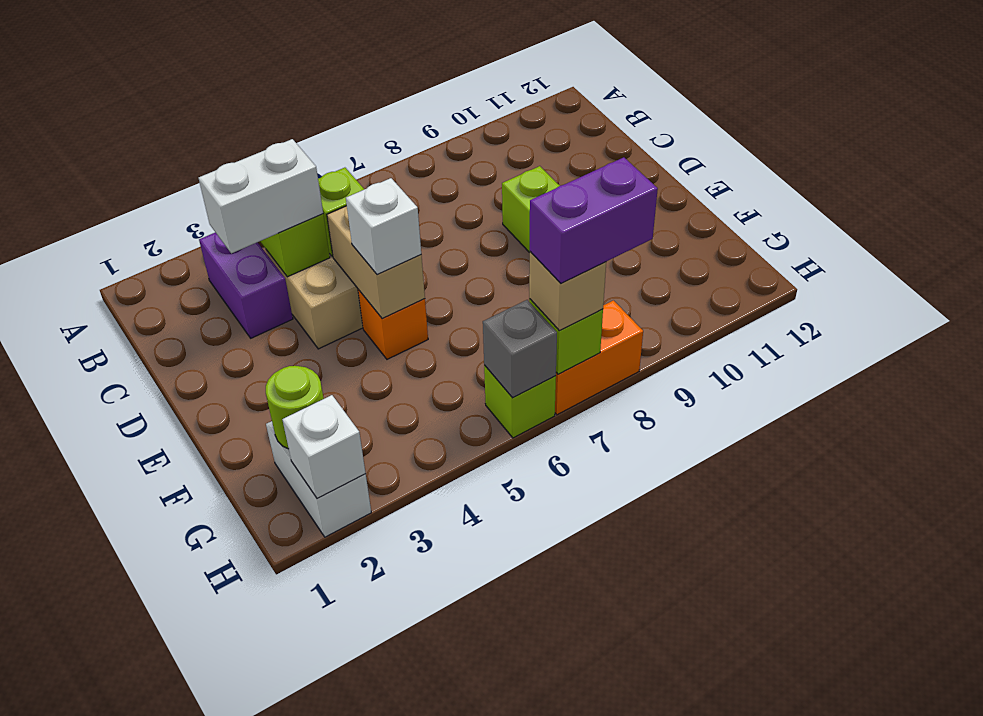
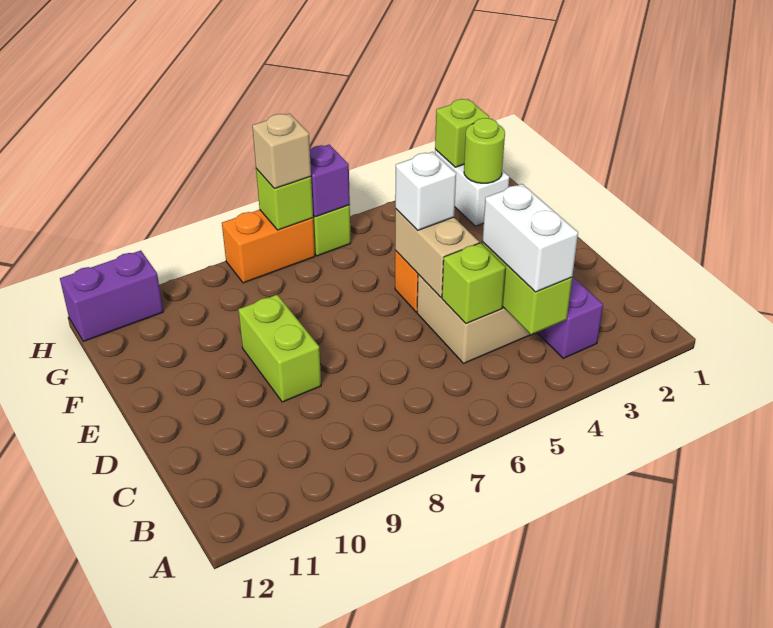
white brick C3:C4 level 3 -> white brick B4:C4 level 3
white brick H2 level 2 -> lime brick H2 level 2
grey brick H6 level 2 -> purple brick H6 level 2
purple brick H7:H8 level 4 -> purple brick H11:H12 level 1

